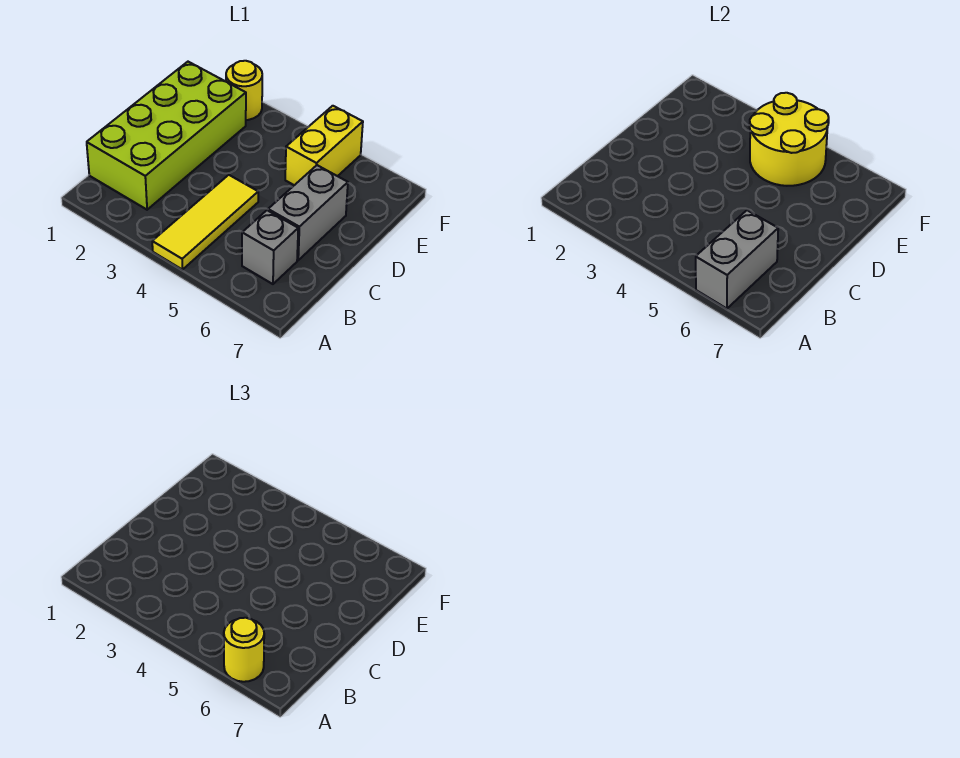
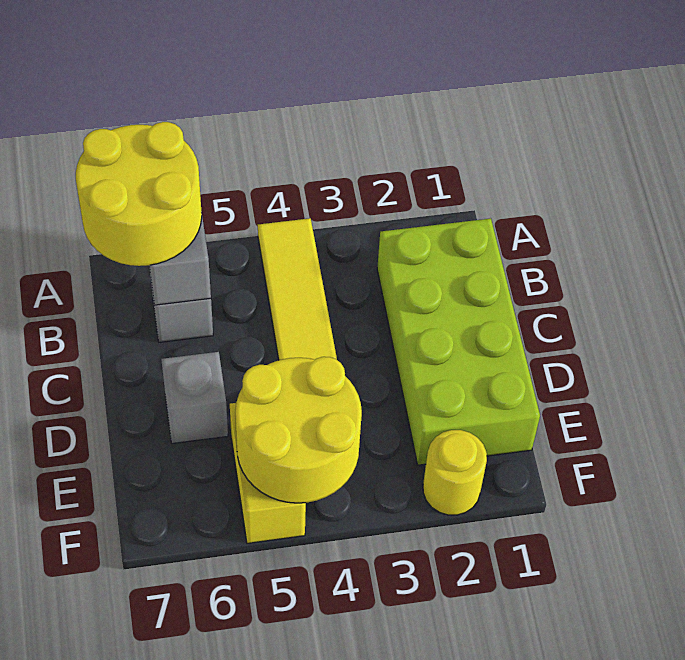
yellow round brick A6 level 3 -> yellow round brick A6:B7 level 3
grey brick C6:D6 level 1 -> grey brick D6 level 1

